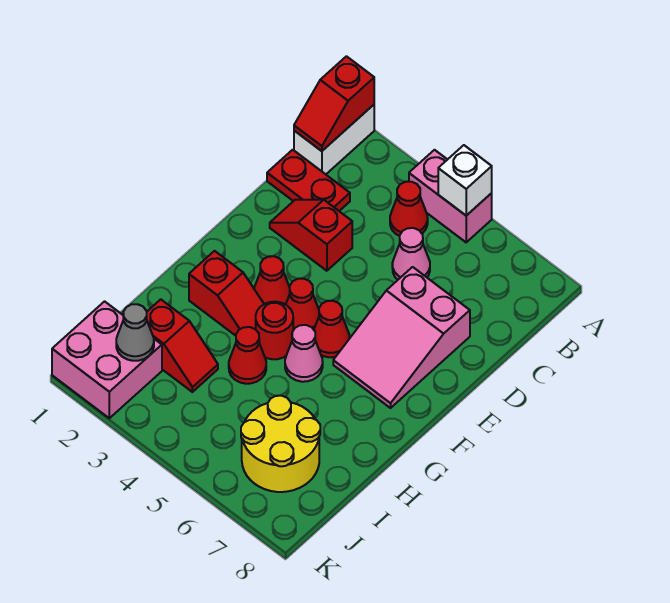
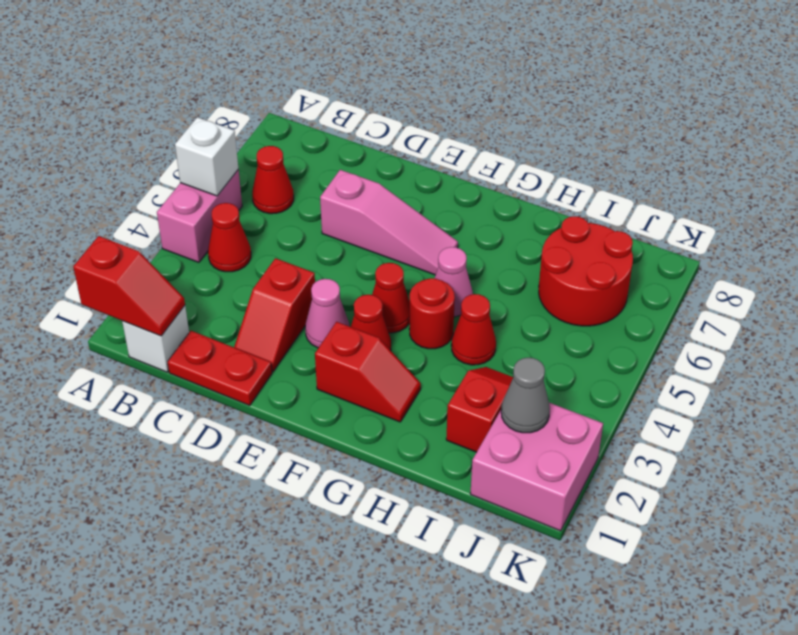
white brick A1:B1 level 1 -> white brick B1 level 1
red plate C1:C2 level 1 -> red plate C1:D1 level 1
pink cone C5 level 1 -> pink cone E3 level 1
pink slope D6:F7 level 1 top D -> pink slope D6:F6 level 1 top D
red cone F5 level 1 -> red cone B6 level 1
red slope G2:G3 level 1 top 2 -> red slope F2:G2 level 1 top F
yellow round brick I6:J7 level 1 -> red round brick I6:J7 level 1

